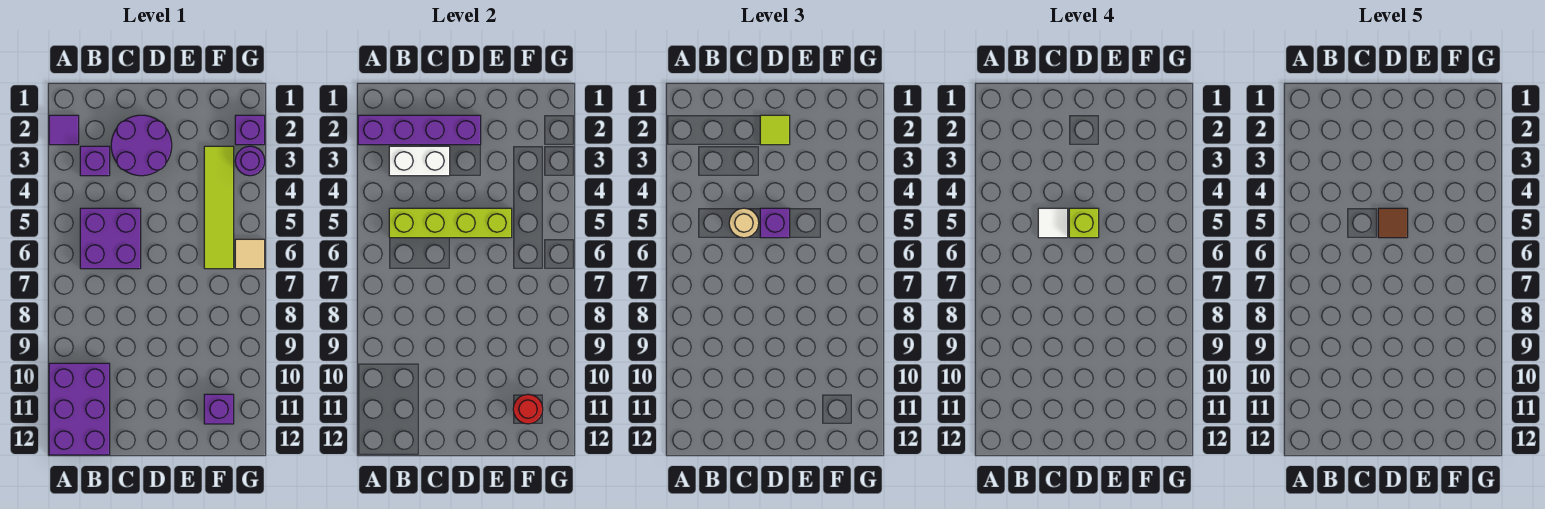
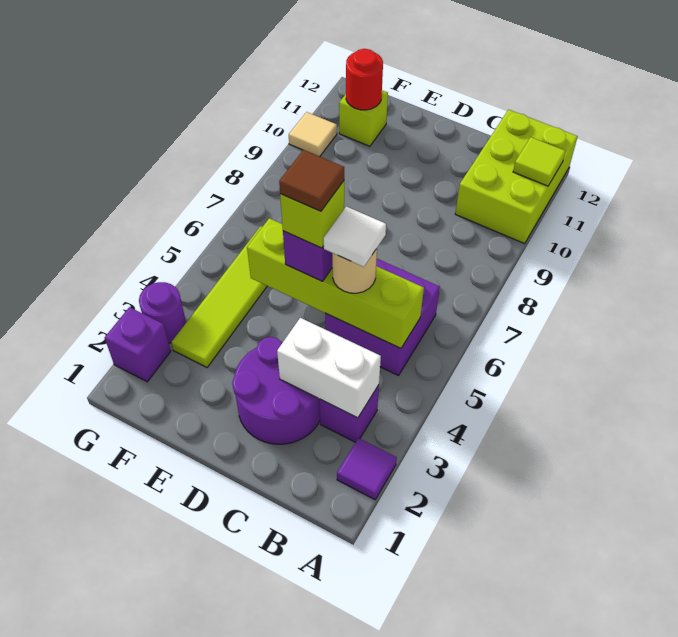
purple brick A2:D2 level 2 -> none
purple brick A10:B12 level 1 -> lime brick A10:B12 level 1
lime tile D2 level 3 -> lime tile A11 level 2
purple brick F11 level 1 -> lime brick F11 level 1
tan tile G6 level 1 -> tan tile G10 level 1

